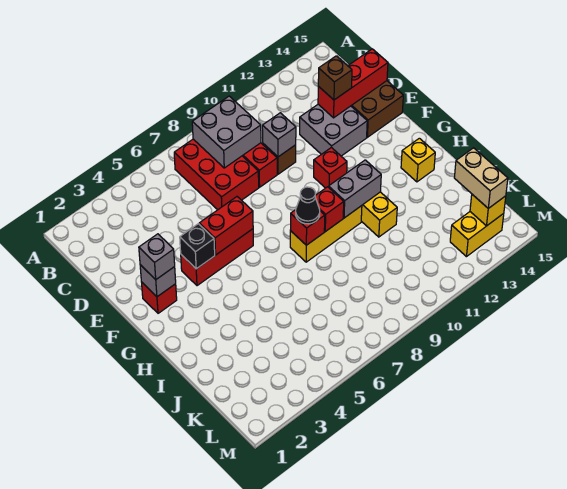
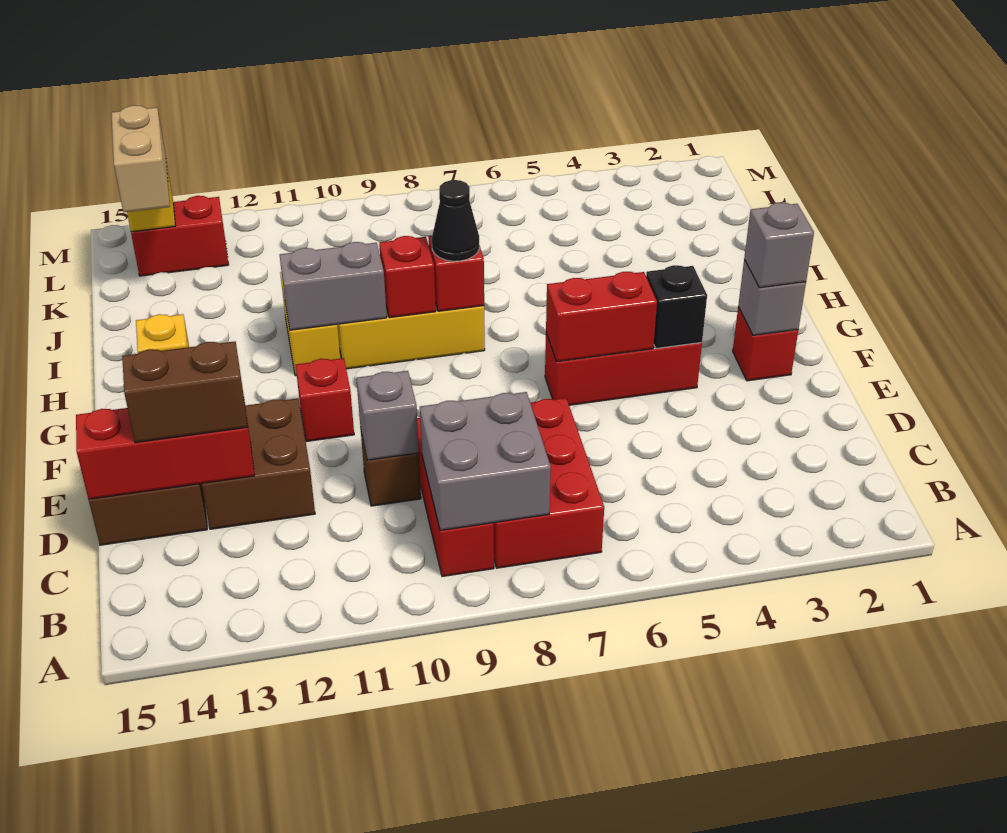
grey brick D12:E13 level 1 -> brown brick D12:E13 level 1
brown brick D13 level 3 -> brown brick D13:D14 level 3
yellow brick L13:L14 level 1 -> red brick L13:L14 level 1

